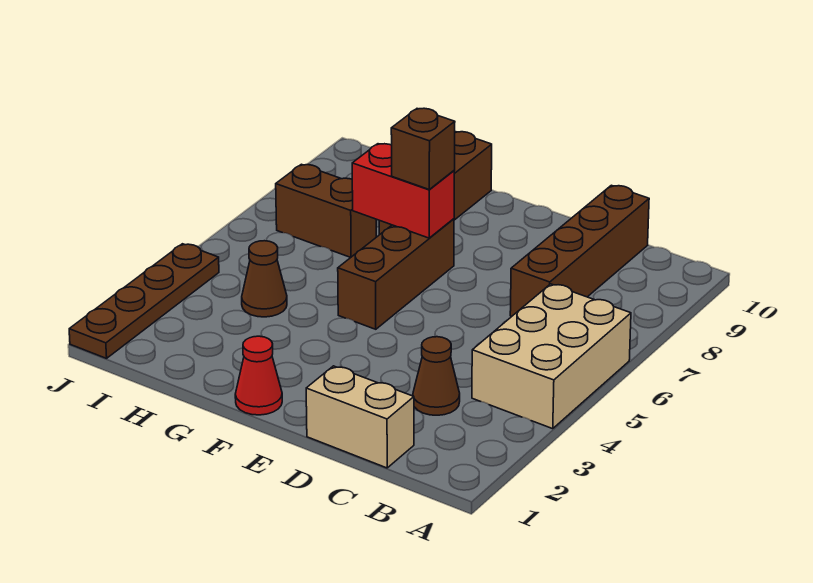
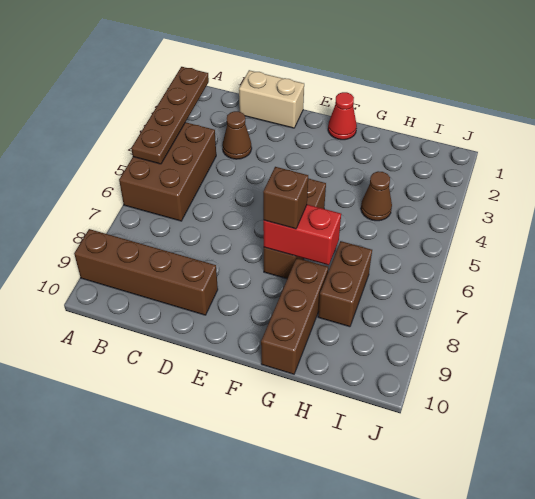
tan brick A4:B6 level 1 -> brown brick A4:B6 level 1
brown brick C7:C10 level 1 -> brown brick A9:D9 level 1
brown brick H7:I7 level 1 -> brown brick H7:H8 level 1
brown plate J1:J4 level 1 -> brown plate A2:A5 level 2

